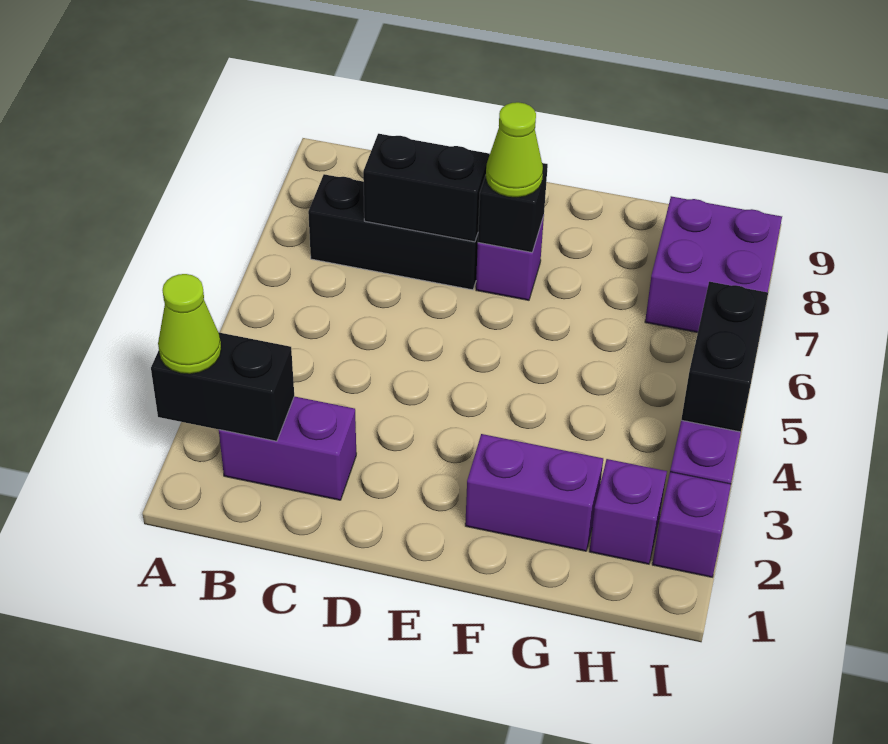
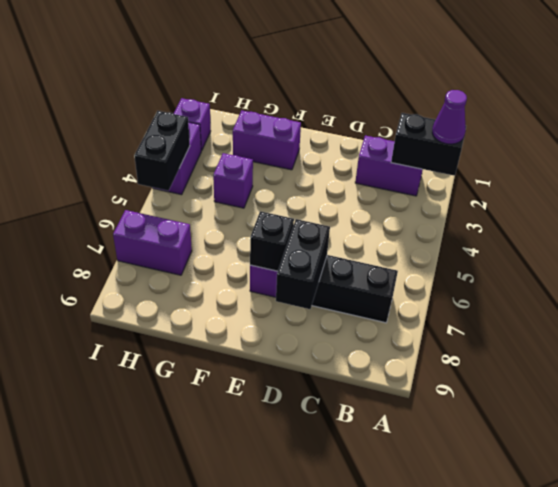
lime cone A2 level 3 -> purple cone A2 level 3
black brick C7:D7 level 2 -> black brick D7:D8 level 2
lime cone E7 level 3 -> none
purple brick H2 level 1 -> purple brick G4 level 1
purple brick H7:I8 level 1 -> purple brick H7:I7 level 1

